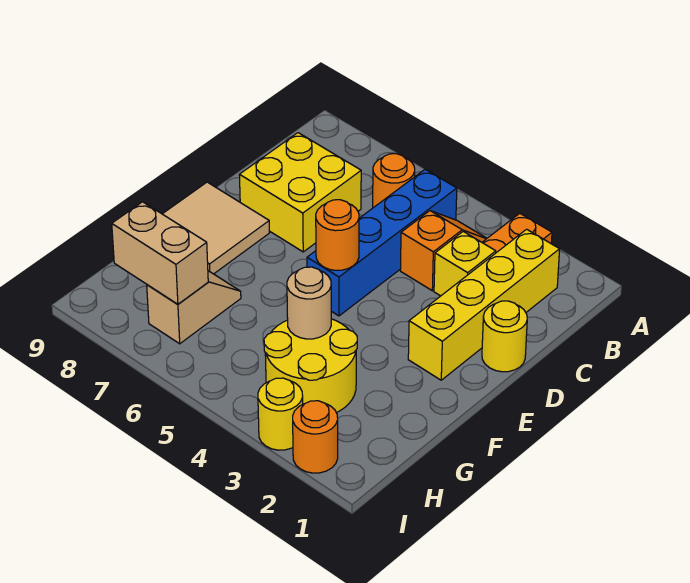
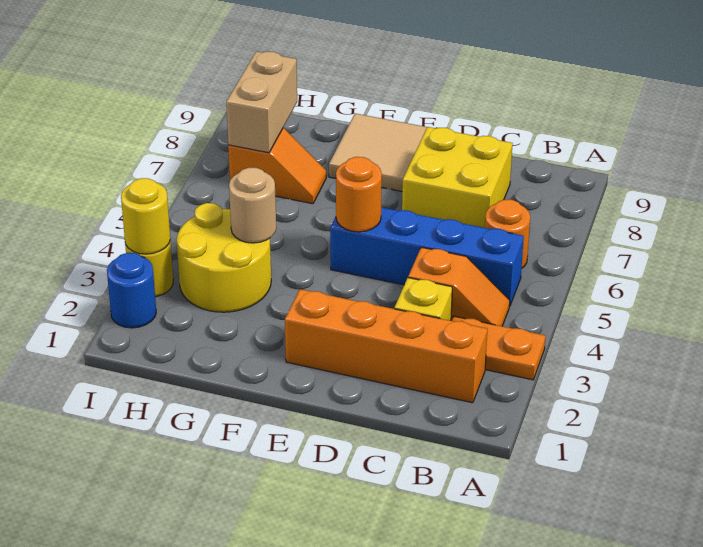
yellow brick B2:E2 level 1 -> orange brick B2:E2 level 1
yellow round brick D1 level 1 -> yellow round brick I3 level 2
tan slope G7:H7 level 1 top H -> orange slope G7:H7 level 1 top H
orange round brick I2 level 1 -> blue round brick I2 level 1

